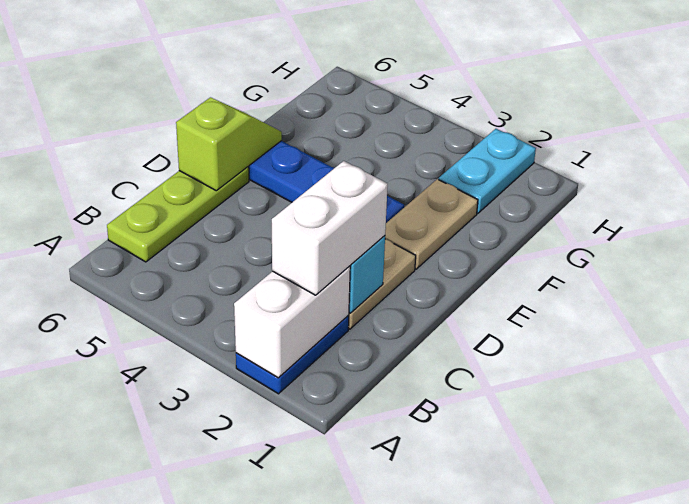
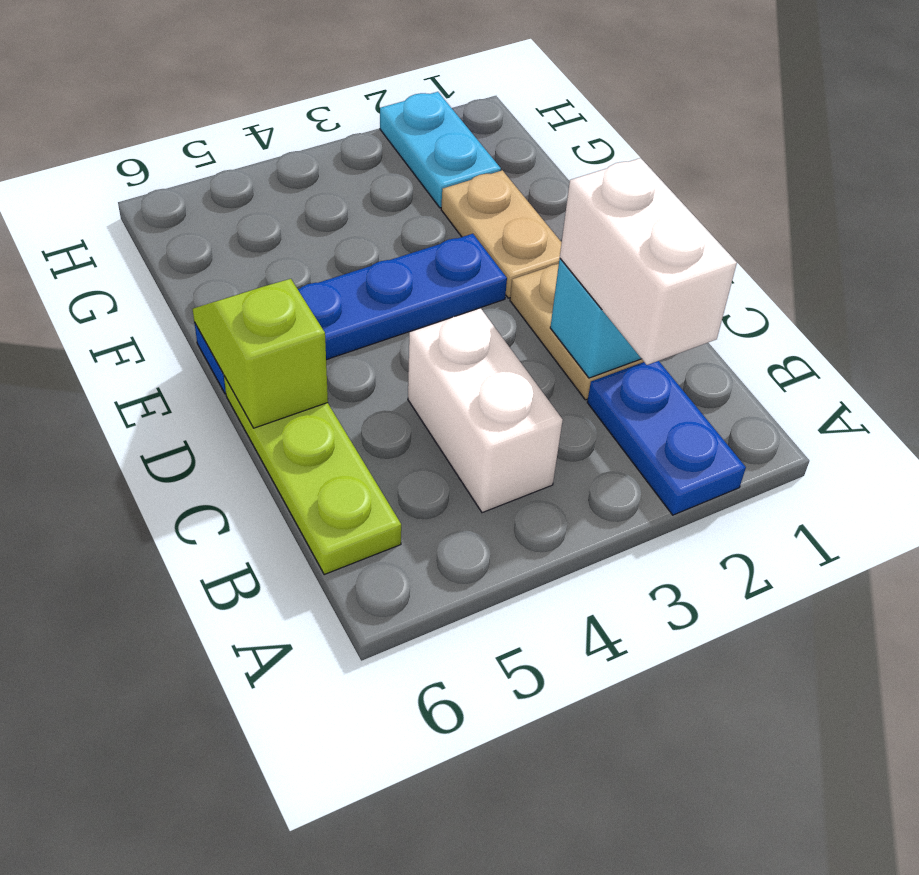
white brick A2:B2 level 2 -> white brick B4:C4 level 1

